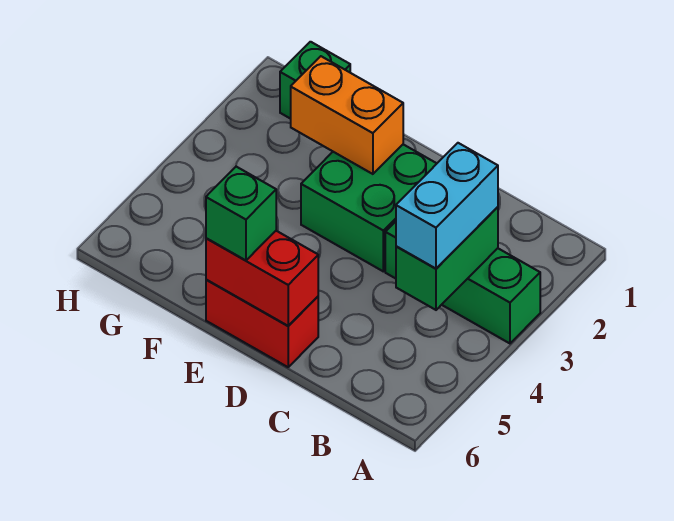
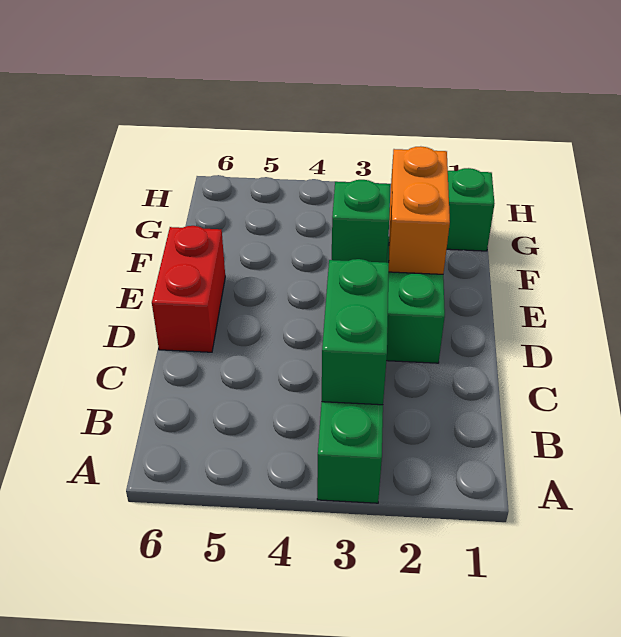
green brick B3:B4 level 2 -> green brick B3:C3 level 2
cyan brick B3:B4 level 3 -> none
red brick D6:E6 level 2 -> none
green brick E6 level 3 -> green brick E3 level 2

